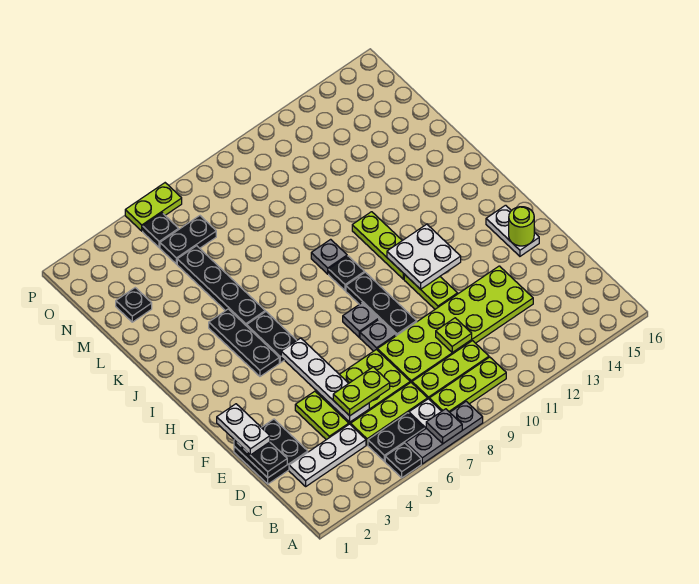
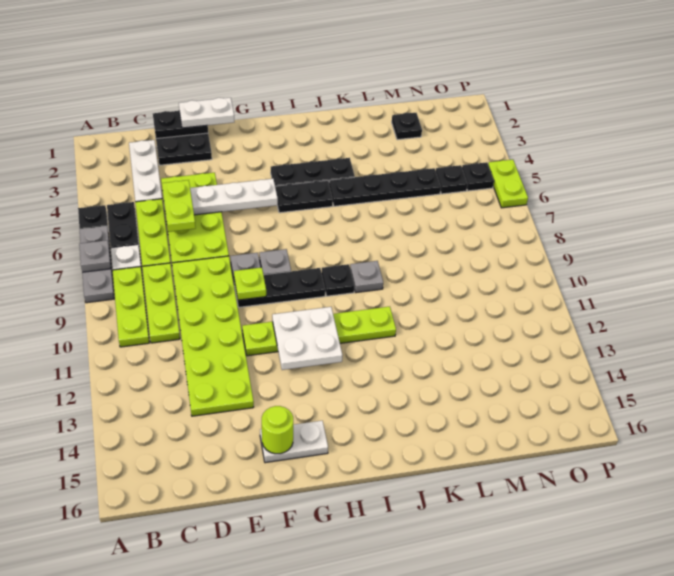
lime plate D10 level 2 -> lime plate F9 level 2
black plate N5:N6 level 1 -> black plate N5 level 1

